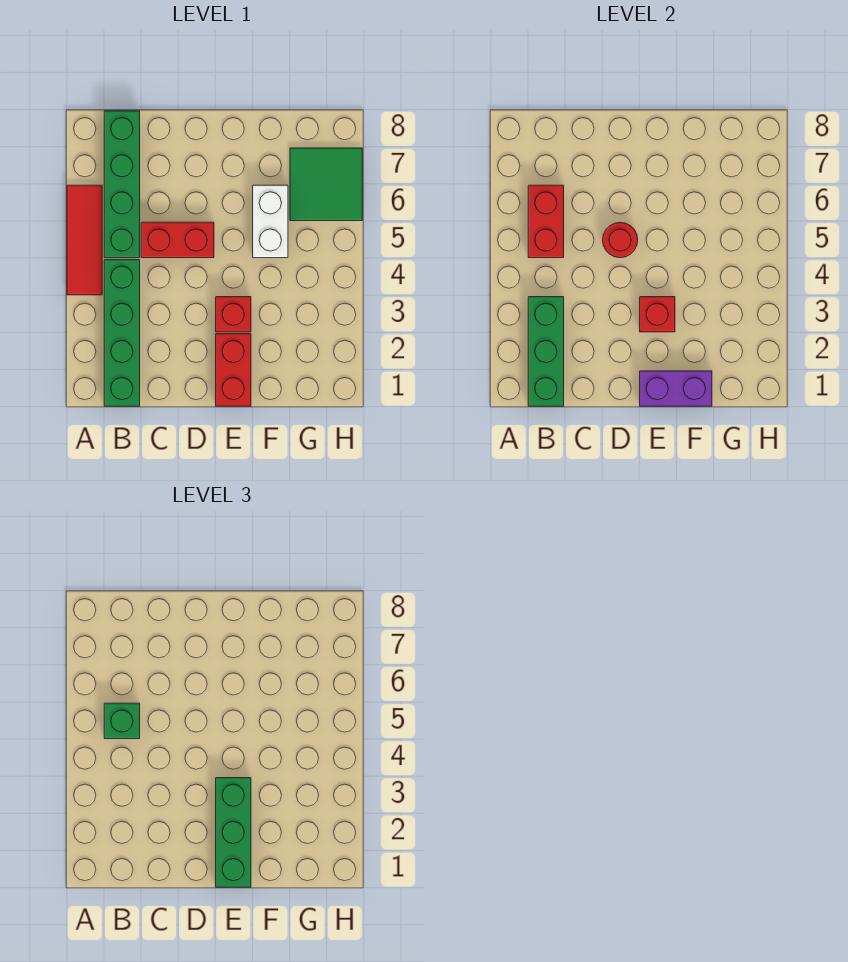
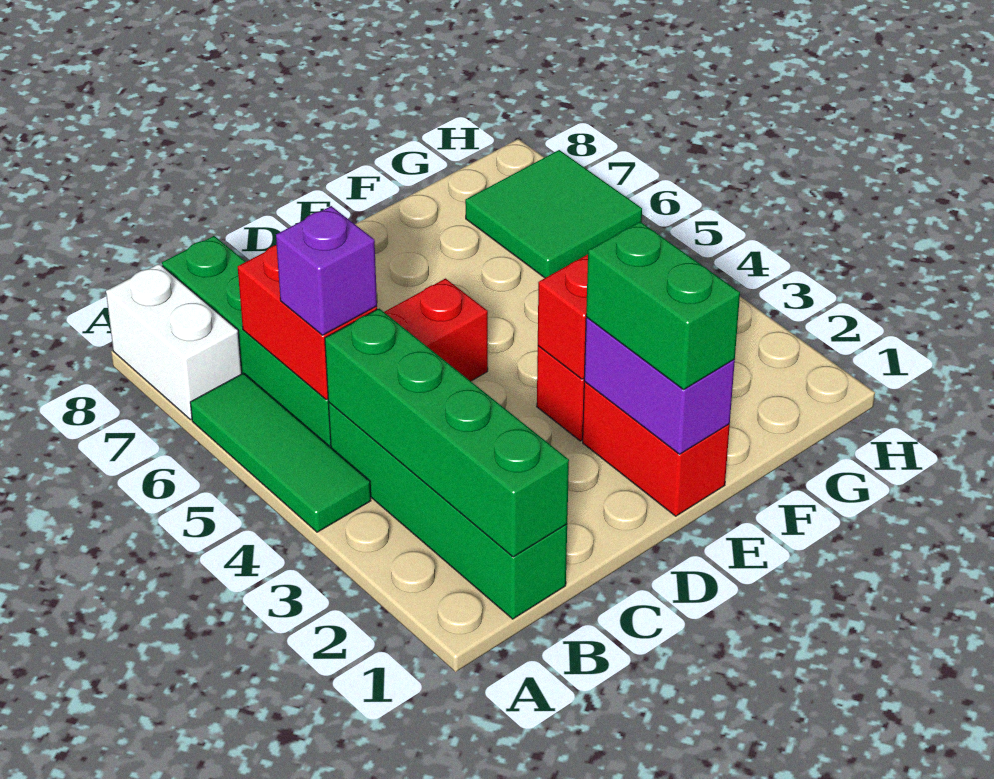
red tile A4:A6 level 1 -> green tile A4:A6 level 1
green brick B1:B3 level 2 -> green brick B1:B4 level 2
green brick B5 level 3 -> purple brick B5 level 3
red round brick D5 level 2 -> none
purple brick E1:F1 level 2 -> purple brick E1:E2 level 2
green brick E1:E3 level 3 -> green brick E1:E2 level 3
white brick F5:F6 level 1 -> white brick A7:A8 level 1

